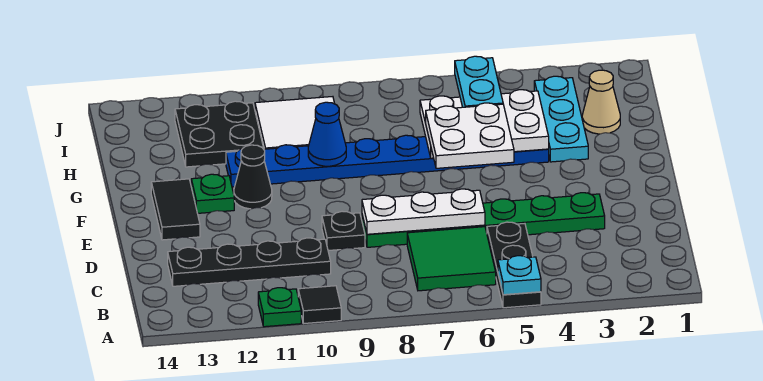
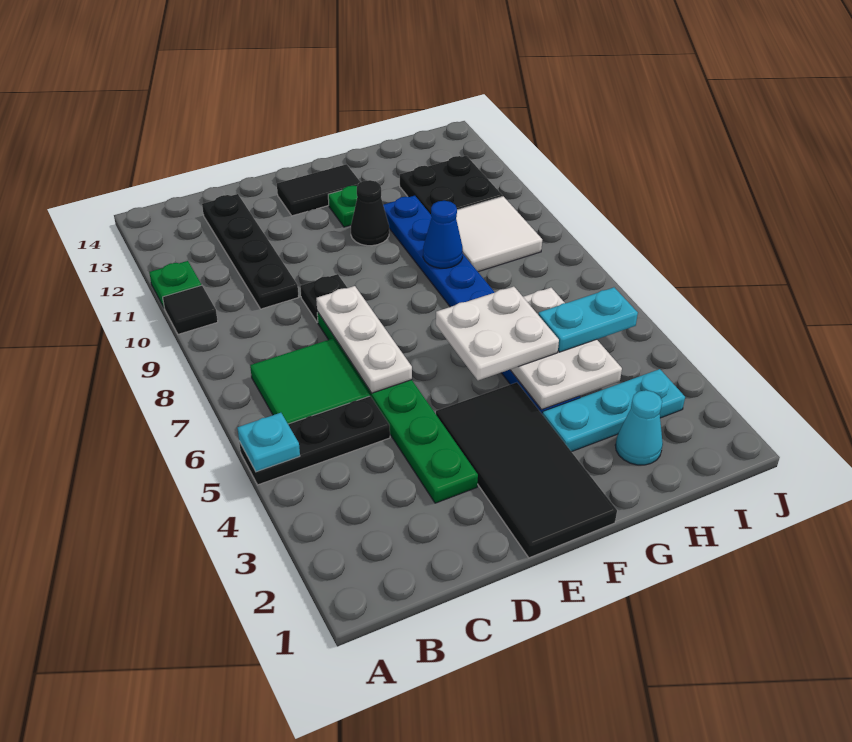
none -> black tile E1:F4 level 1
tan cone H2 level 1 -> cyan cone H2 level 1

